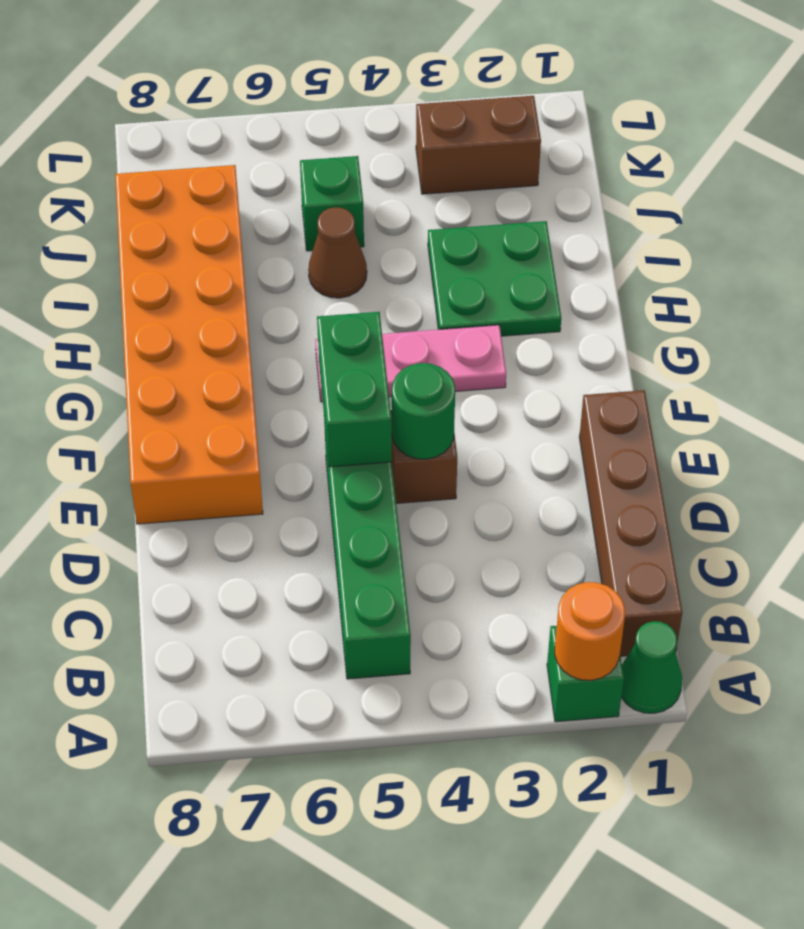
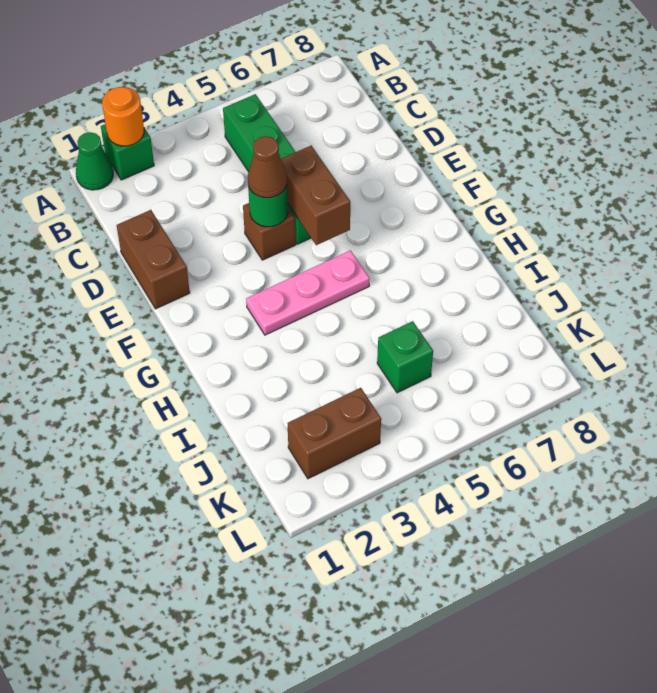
brown brick B1:E1 level 1 -> brown brick D1:E1 level 1
green brick E5:F5 level 2 -> brown brick E5:F5 level 2
orange brick E7:J8 level 1 -> none
green plate H2:I3 level 1 -> none
brown cone I5 level 1 -> brown cone E4 level 3

